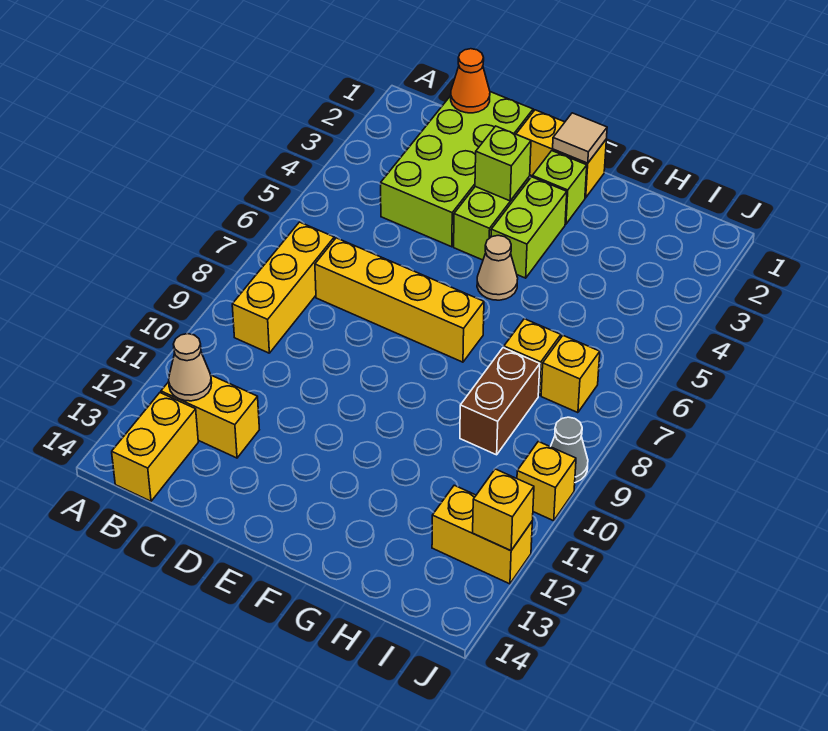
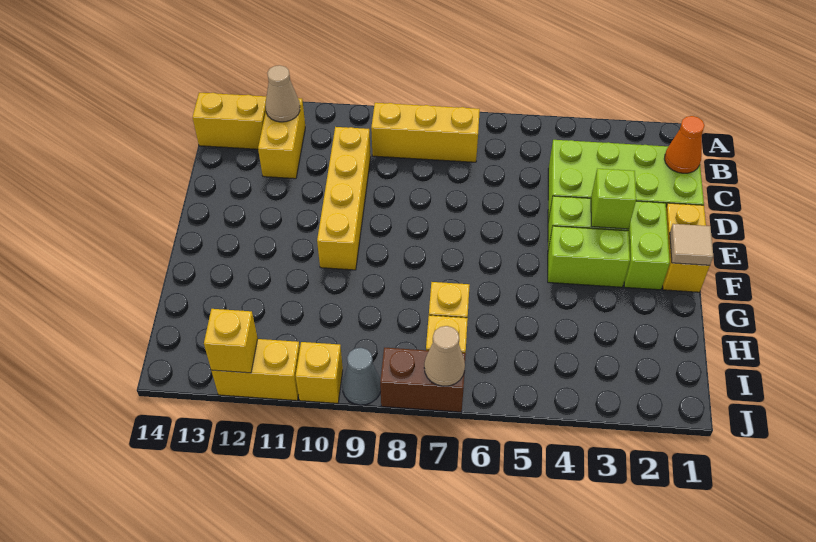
yellow brick C7:F7 level 1 -> yellow brick C10:F10 level 1
lime brick F2 level 1 -> lime brick E2:F2 level 1
tan cone F5 level 1 -> tan cone J7 level 2
brown brick H8:H9 level 1 -> brown brick J7:J8 level 1
yellow brick I12:J12 level 1 -> yellow brick J11:J12 level 1

